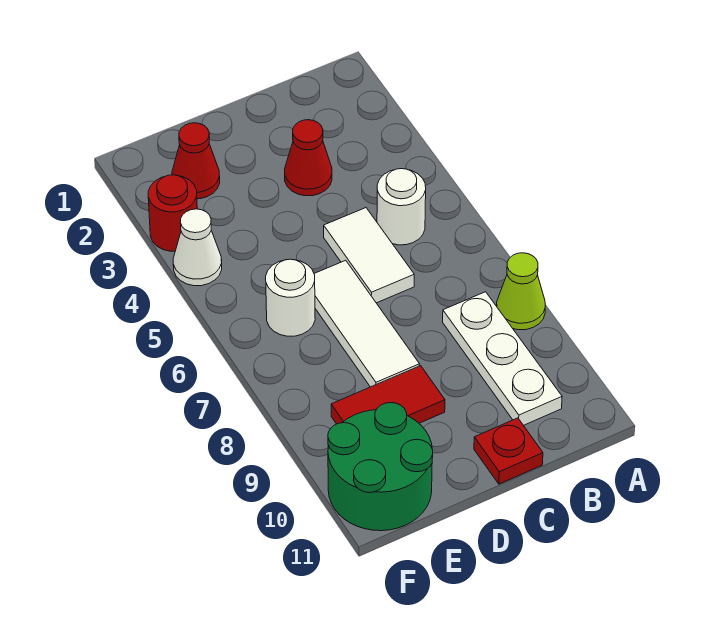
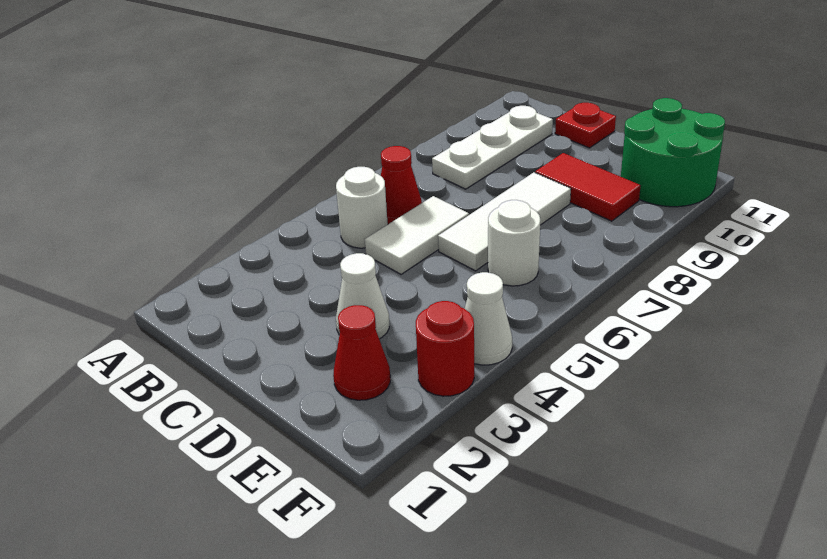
lime cone A8 level 1 -> none
red cone C3 level 1 -> red cone B6 level 1
none -> white cone D3 level 1

